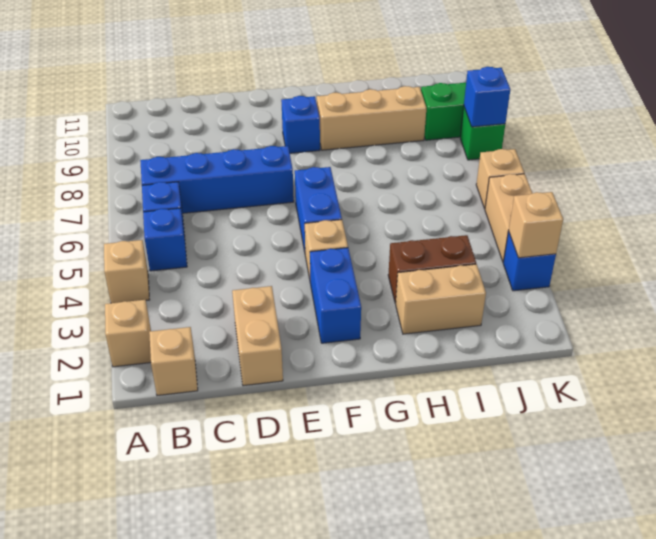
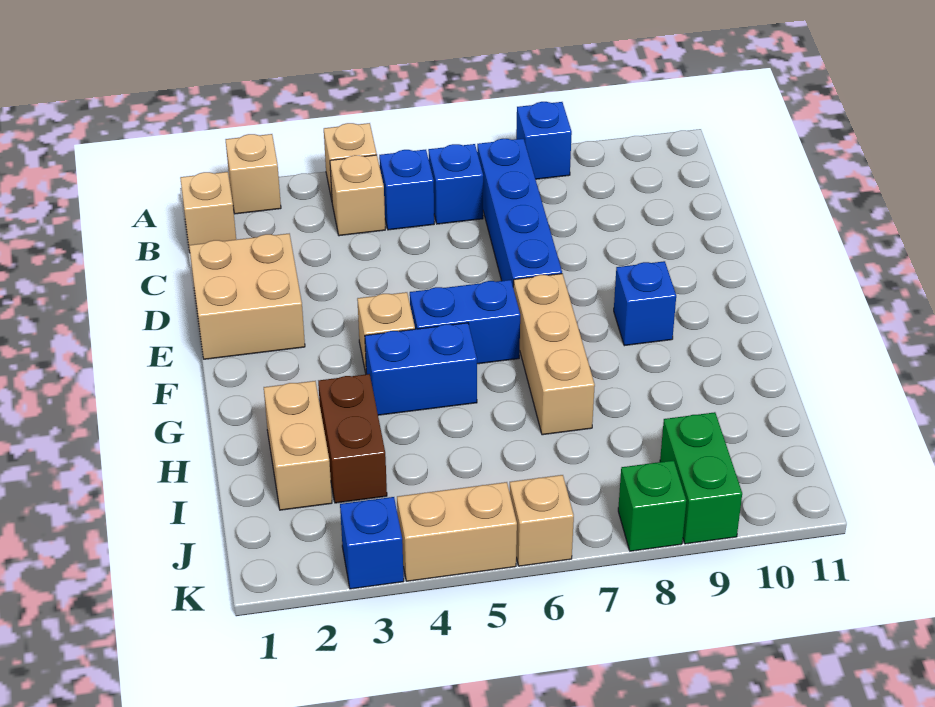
tan brick D1:D2 level 1 -> tan brick D1:E2 level 1
blue brick F2:F3 level 1 -> blue brick G4:G5 level 1
tan brick G9:I9 level 1 -> tan brick F7:H7 level 1
tan brick K3 level 2 -> tan brick B4 level 1
blue brick K8 level 2 -> blue brick A8 level 1

